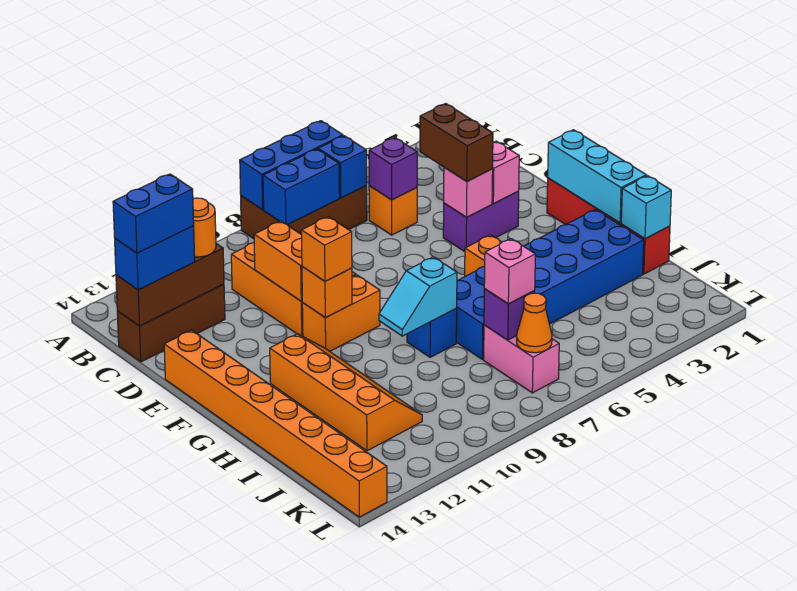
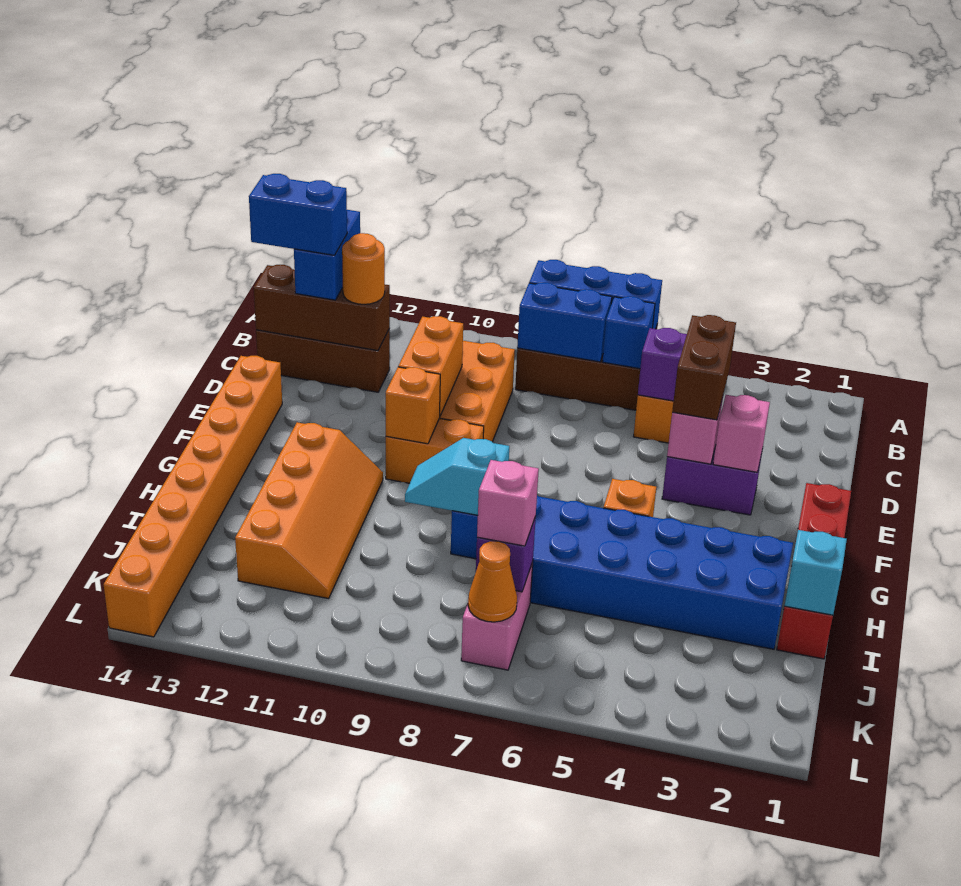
blue brick C13:C14 level 3 -> blue brick B13:C13 level 3
cyan brick F1:H1 level 2 -> none
orange brick F10 level 3 -> none

